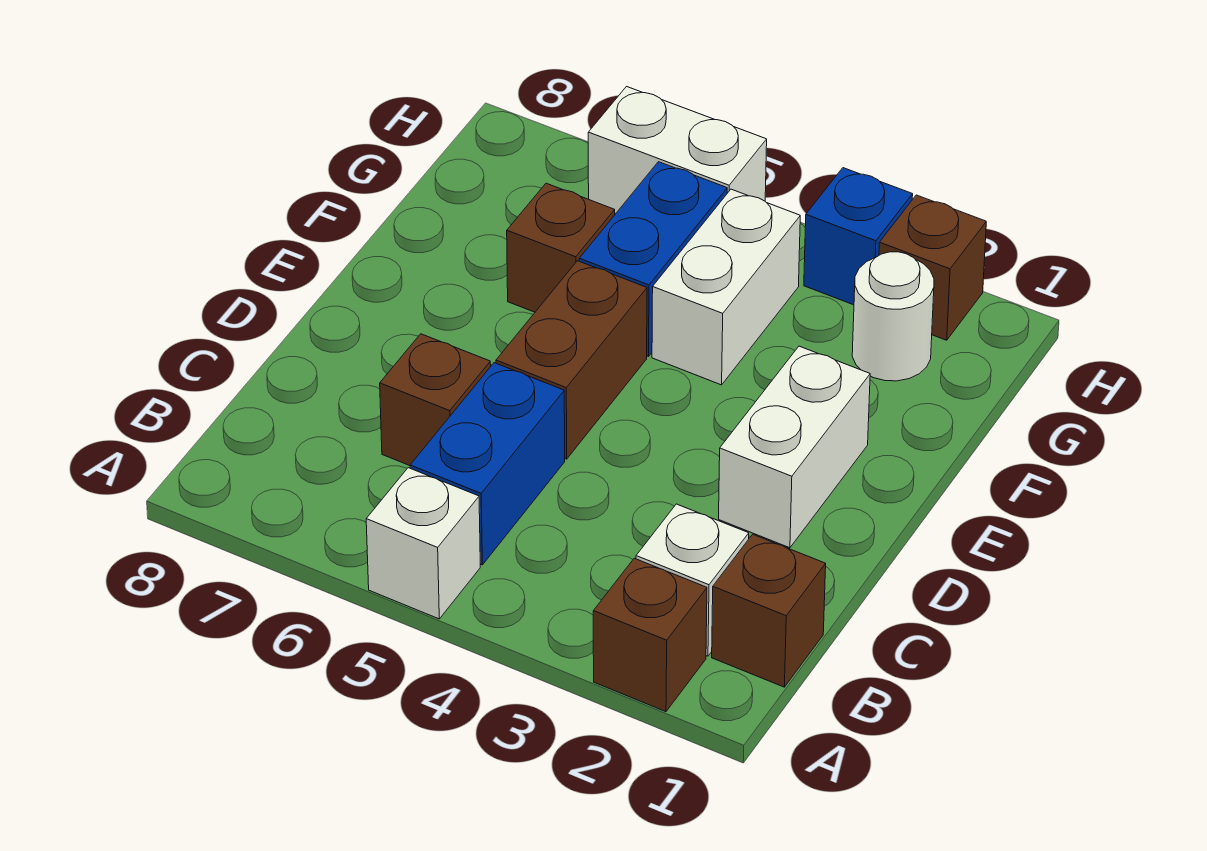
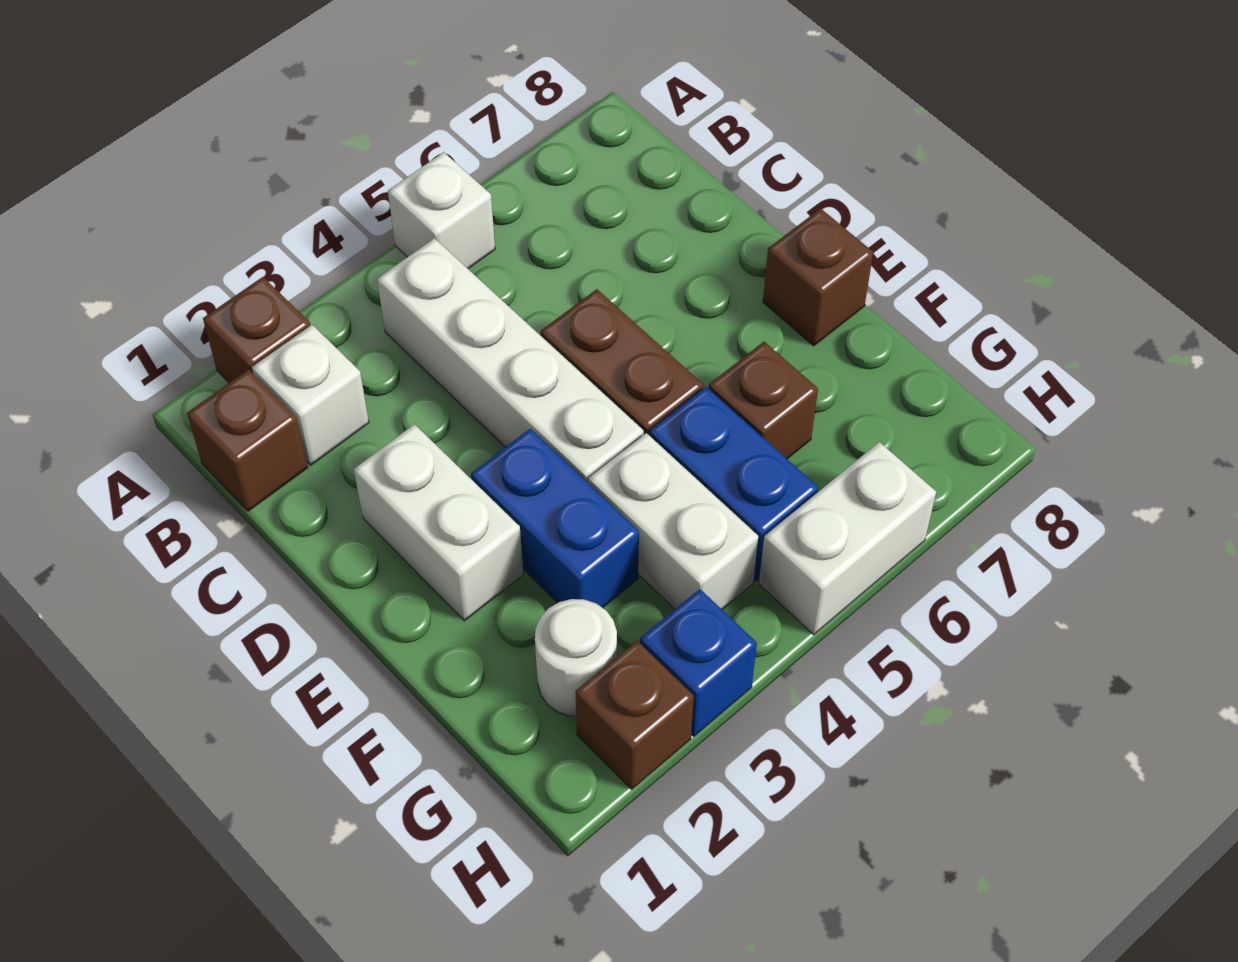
none -> white brick B4:E4 level 1
blue brick B5:C5 level 1 -> blue brick E3:F3 level 1
brown brick C6 level 1 -> brown brick E8 level 1

